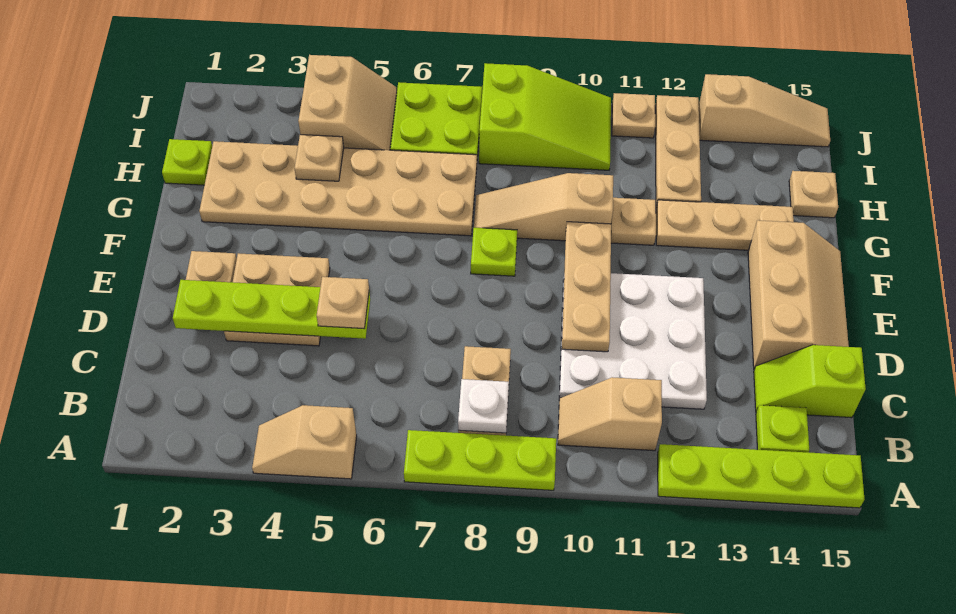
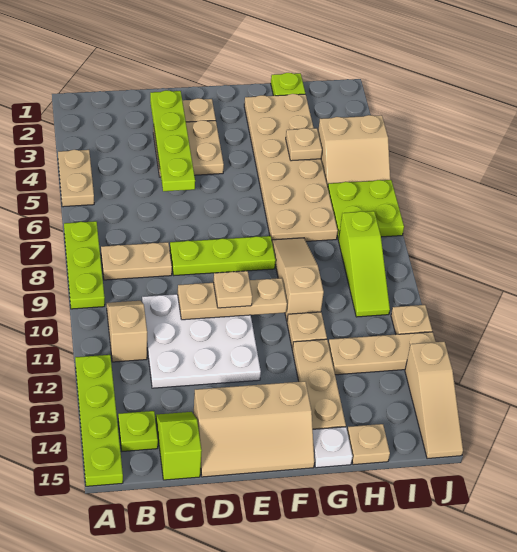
tan slope A4:A5 level 1 top 5 -> tan plate A4:A5 level 1
white plate B8 level 2 -> white plate G15 level 1
tan plate D5 level 3 -> tan plate E10 level 3
lime plate F8 level 1 -> lime plate D8:F8 level 1
lime slope I8:J10 level 1 top 8 -> lime slope I8:I10 level 1 top 8

